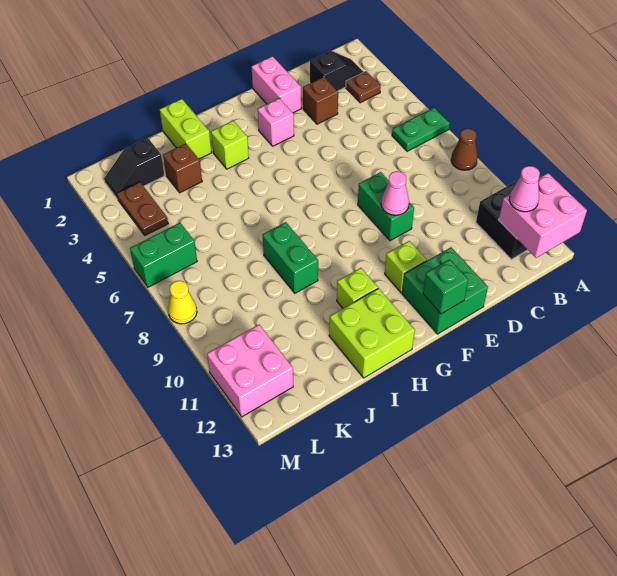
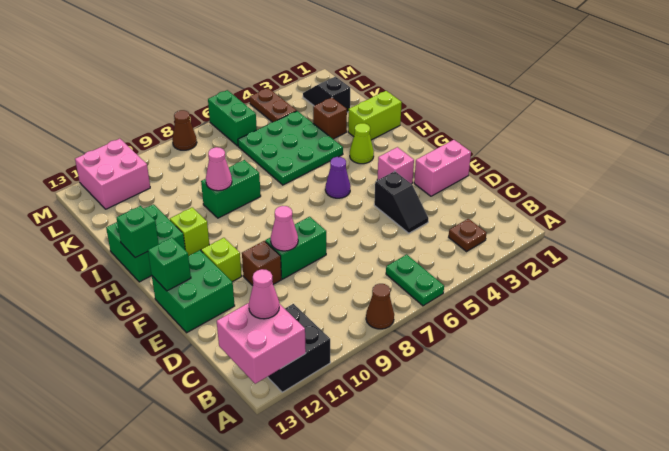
black slope B2:C2 level 1 top C -> black slope D4:E4 level 1 top E
brown brick D3 level 1 -> brown brick E10 level 1
none -> purple cone G5 level 1
lime brick H3 level 1 -> lime cone H3 level 1
lime brick H12:I13 level 1 -> green brick H12:I13 level 1
none -> green brick H13 level 2
none -> green plate I4:K6 level 1
none -> pink cone I9 level 2
brown plate L3:L4 level 1 -> brown plate L4:M4 level 1
yellow cone M8 level 1 -> brown cone M8 level 1

